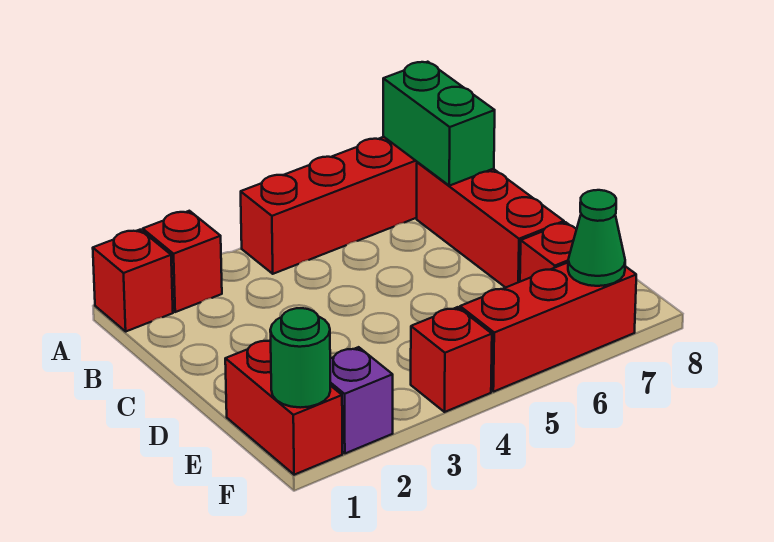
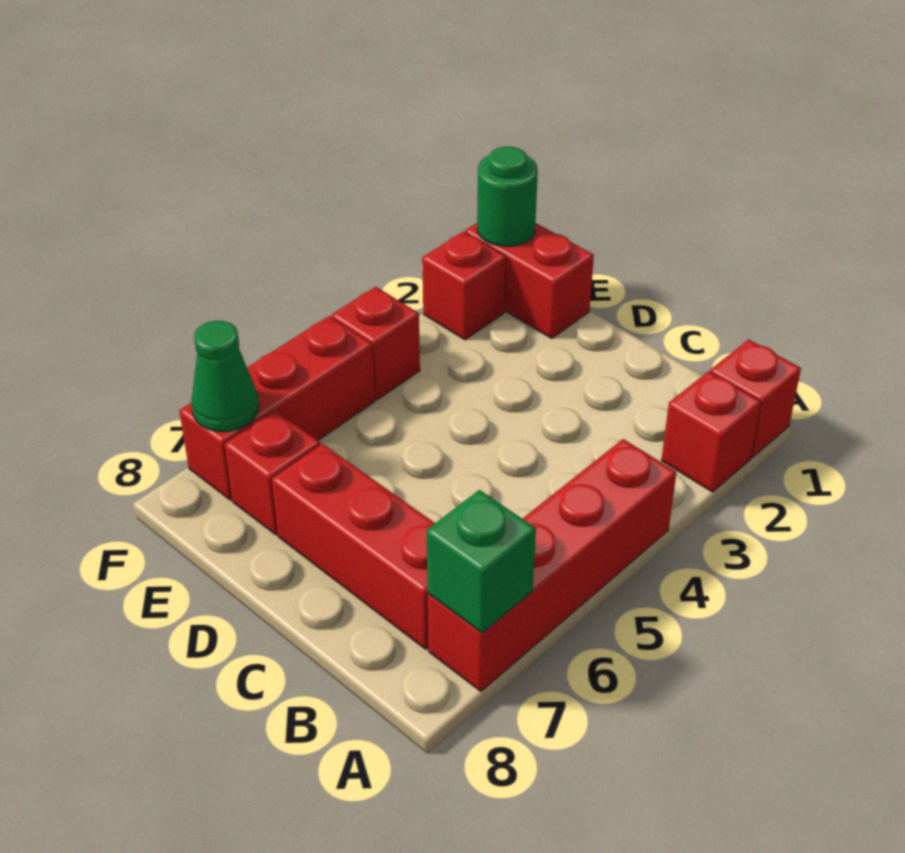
green brick A7:B7 level 2 -> green brick A7 level 2
purple brick F2 level 1 -> red brick F2 level 1

